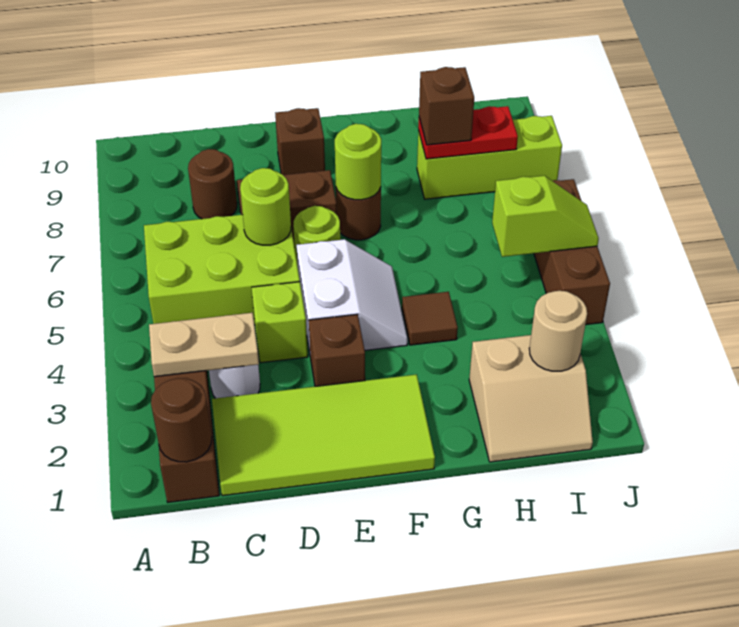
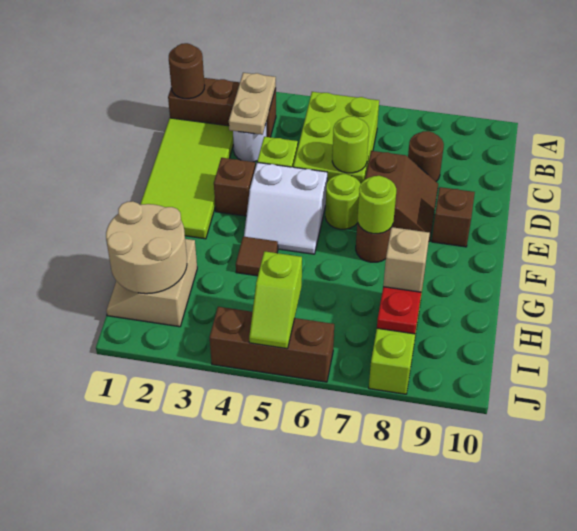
brown brick H8 level 3 -> tan brick H8 level 3
tan round brick I2 level 2 -> tan round brick H1:I2 level 2

